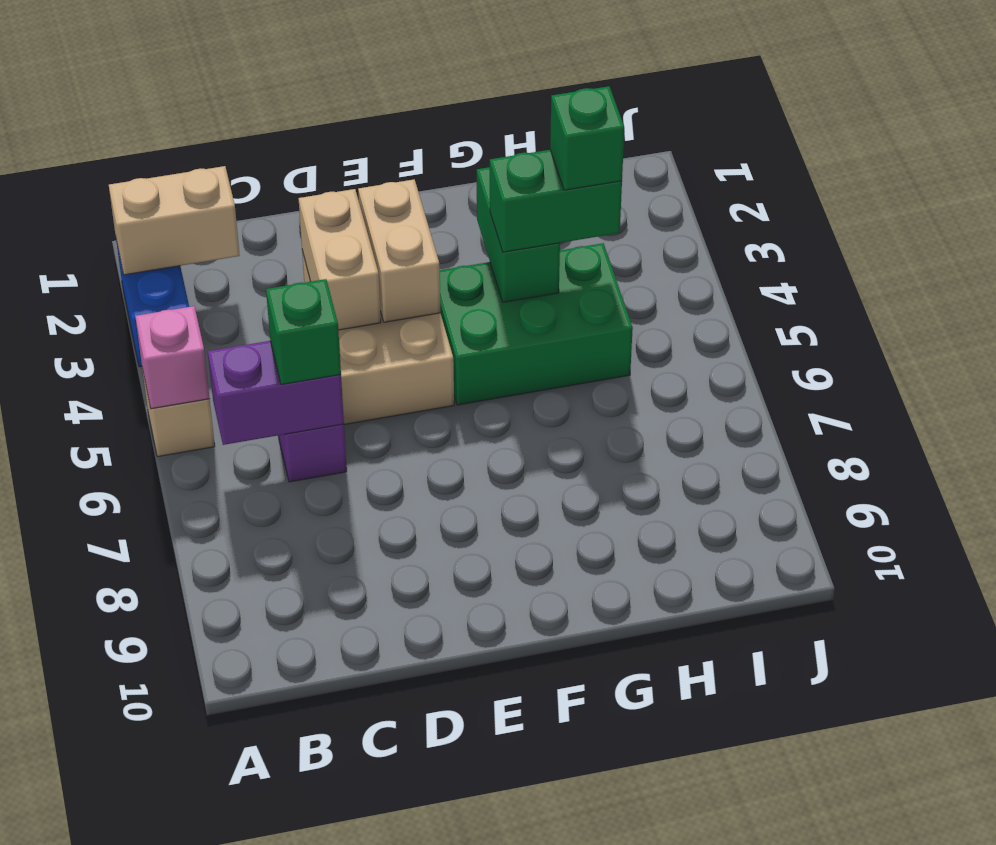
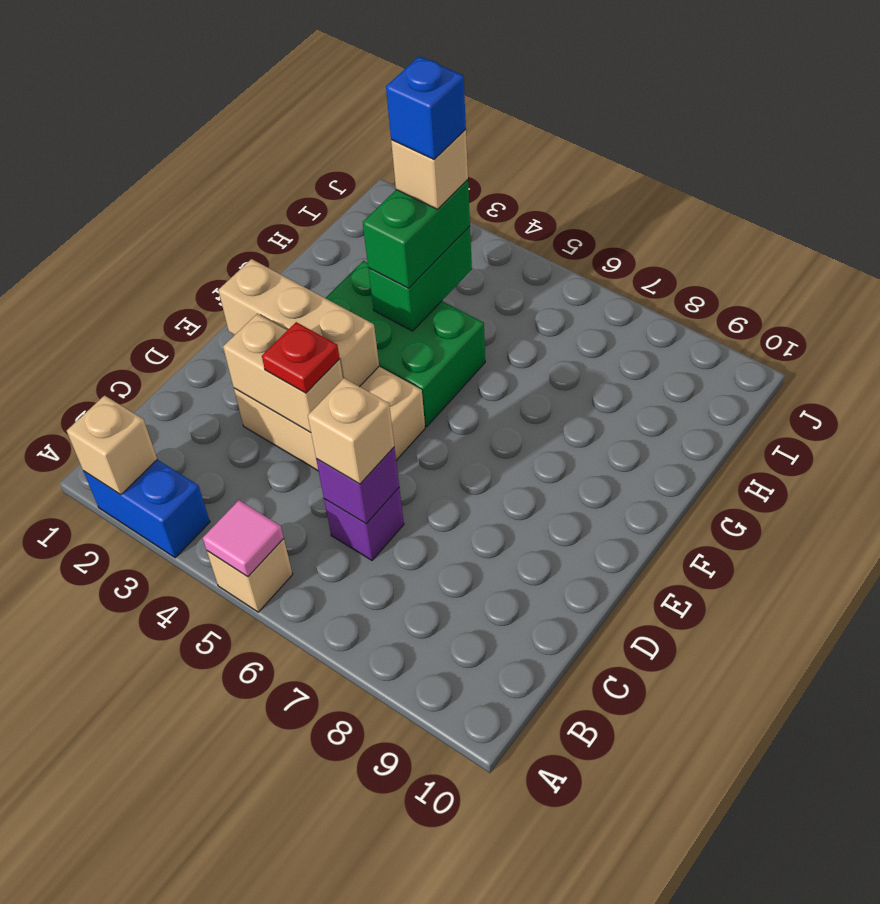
tan brick A2:B2 level 2 -> tan brick A2 level 2
pink brick A5 level 2 -> pink tile A5 level 2
purple brick B6:C6 level 2 -> purple brick C6 level 2
green brick C6 level 3 -> tan brick C6 level 3
none -> red plate D4 level 3
tan brick E3:E4 level 2 -> tan brick E2:E4 level 2
green brick F4:H5 level 1 -> green brick F3:G5 level 1
green brick G3:G4 level 2 -> green brick G4:H4 level 2
green brick H4 level 4 -> tan brick H4 level 4
none -> blue brick H4 level 5

